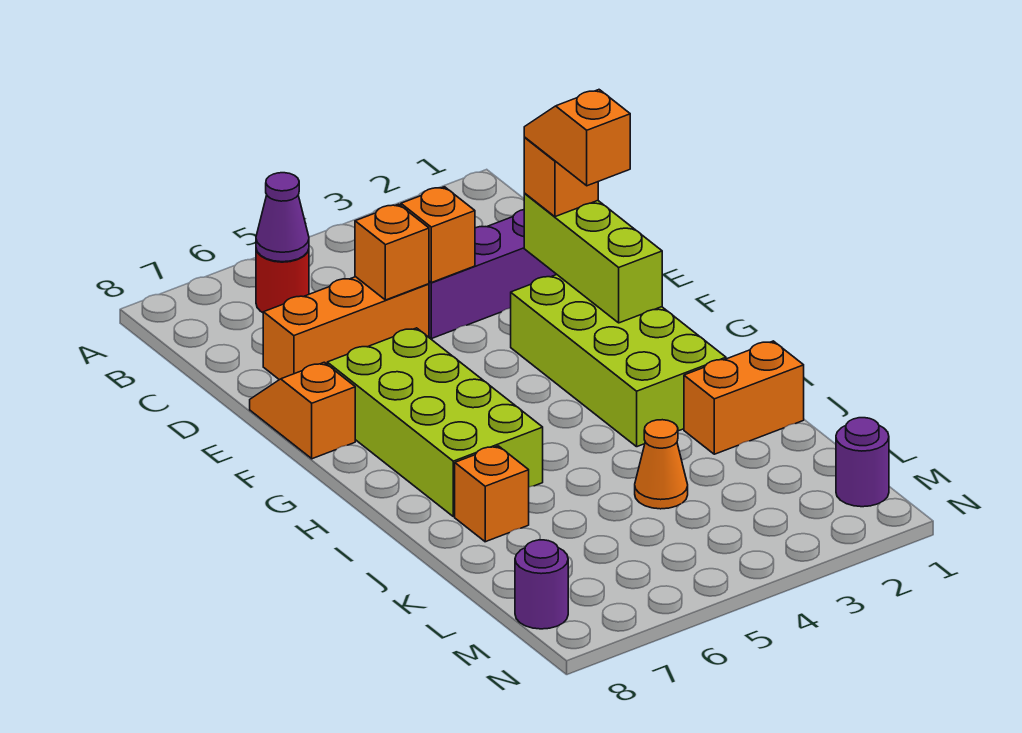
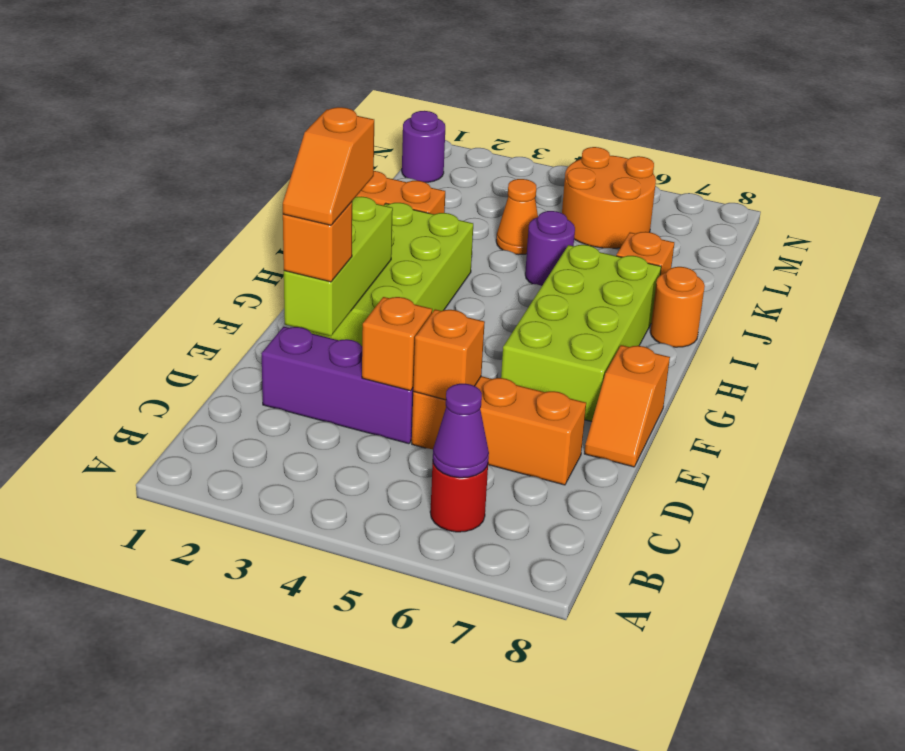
none -> orange round brick I8 level 1
none -> orange round brick L5:M6 level 1
purple round brick M8 level 1 -> purple round brick J5 level 1

